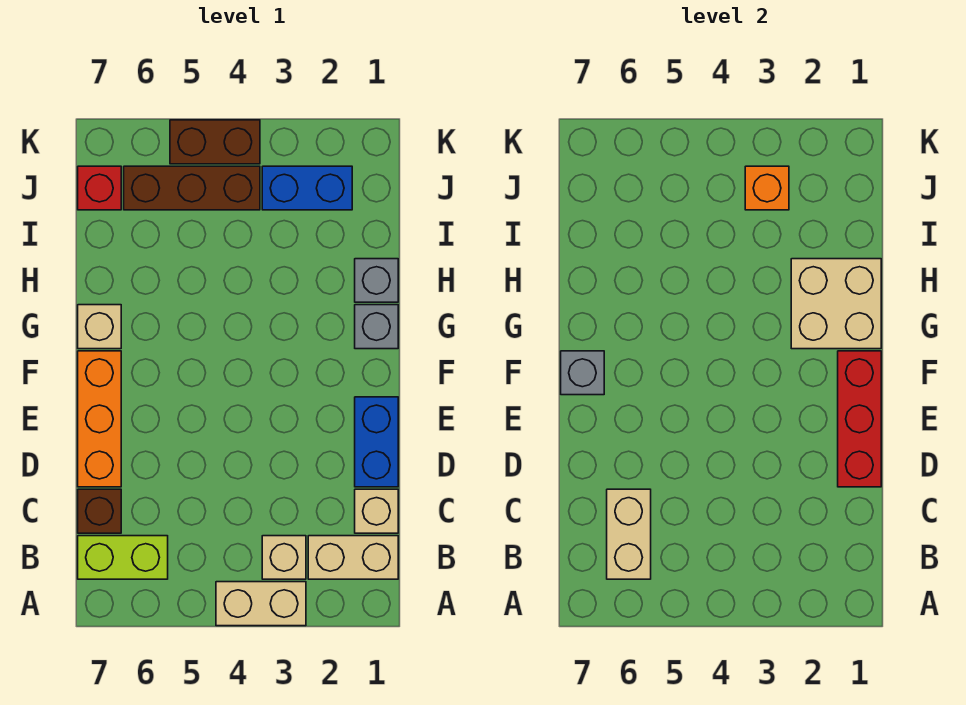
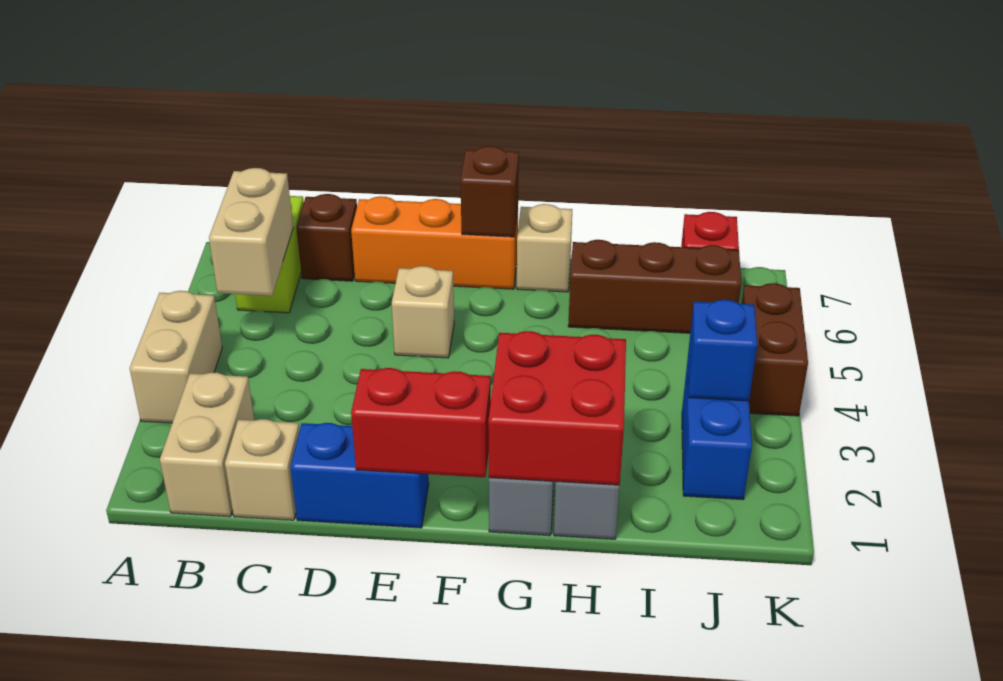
tan brick B3 level 1 -> tan brick E5 level 1
tan brick B6:C6 level 2 -> tan brick B5:B6 level 2
red brick D1:F1 level 2 -> red brick E1:F1 level 2
grey brick F7 level 2 -> brown brick F7 level 2
tan brick G1:H2 level 2 -> red brick G1:H2 level 2
orange brick J3 level 2 -> blue brick J3 level 2
brown brick J4:J6 level 1 -> brown brick H6:J6 level 1

